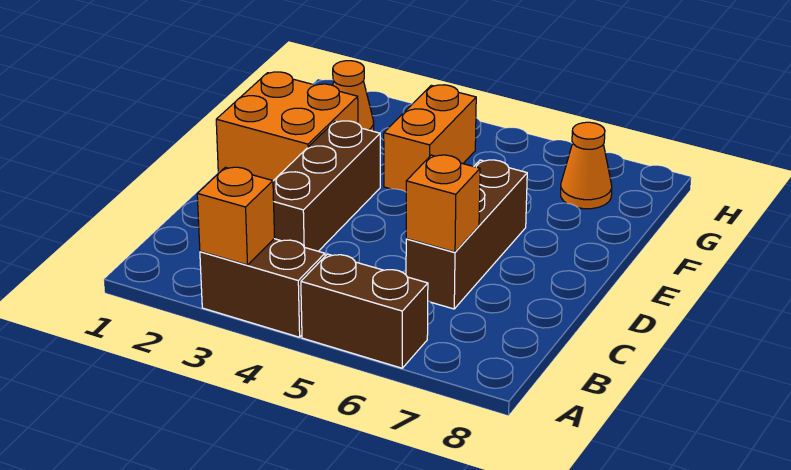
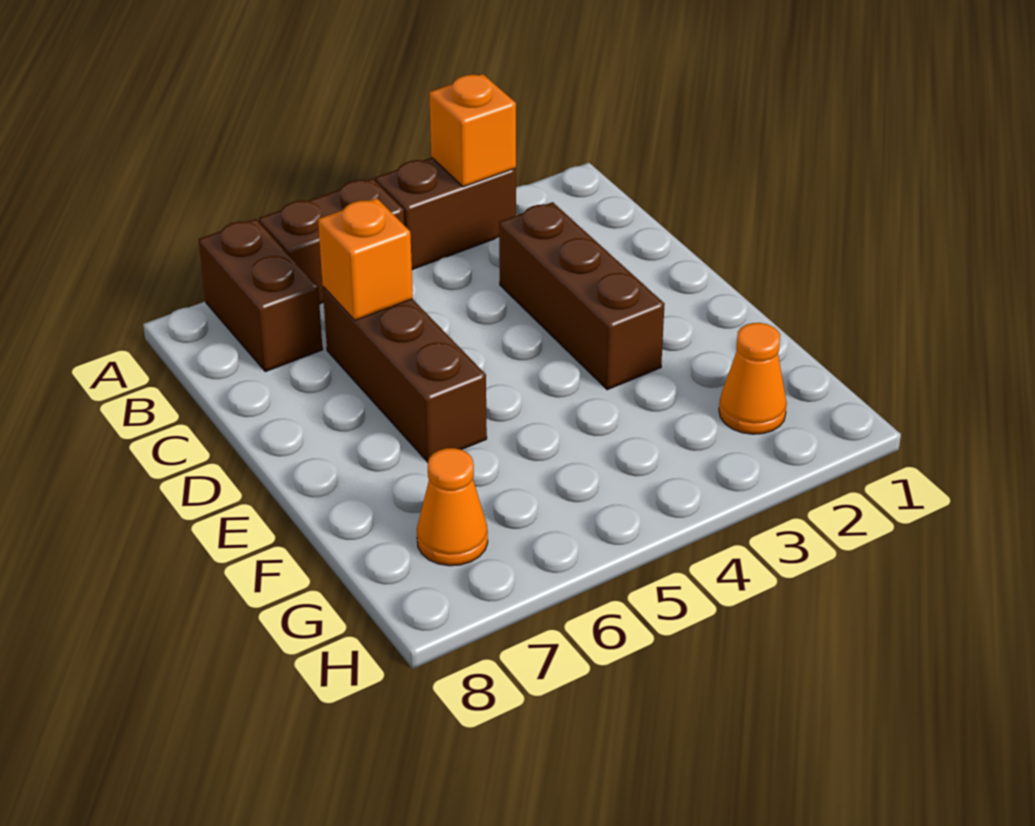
none -> brown brick A7:B7 level 1
orange brick E1:F2 level 1 -> none
orange brick F4:G4 level 1 -> none

